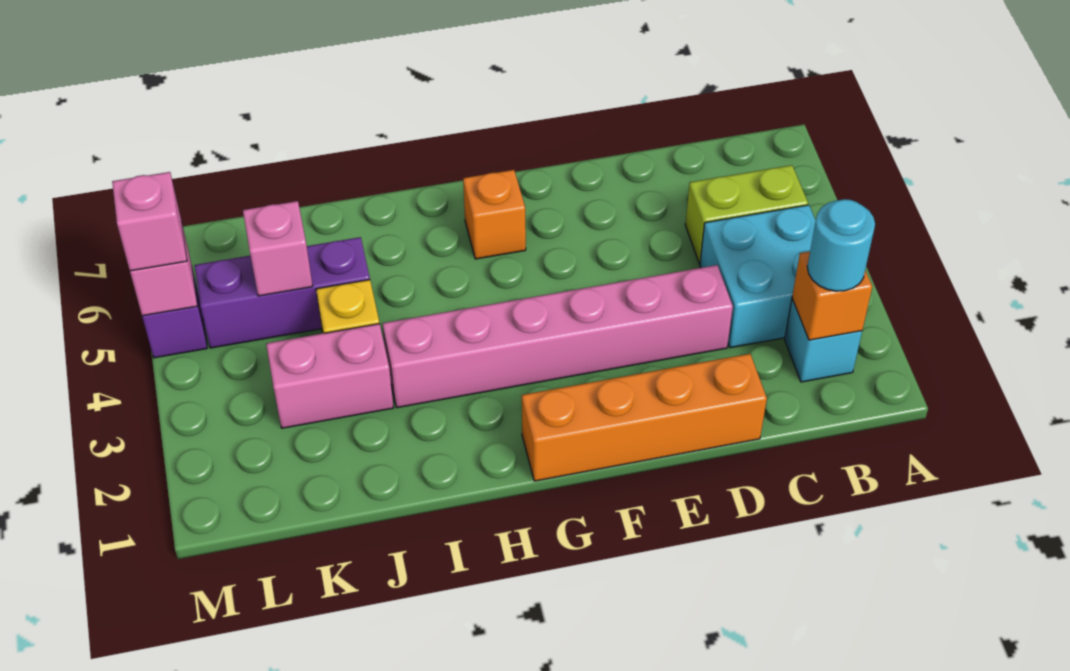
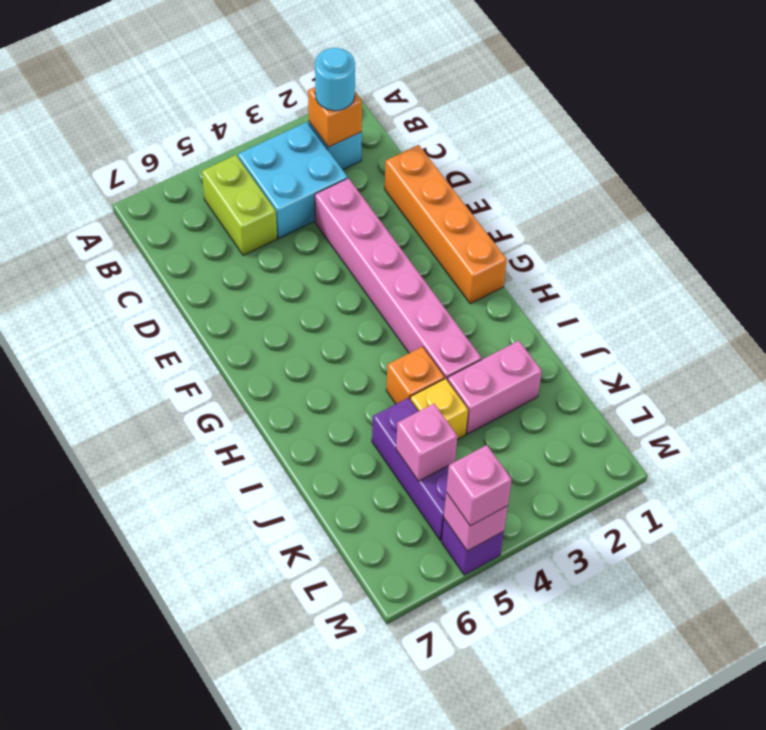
orange brick G6 level 1 -> orange brick I4 level 1
pink brick J3:K3 level 1 -> pink brick J2:J3 level 1

